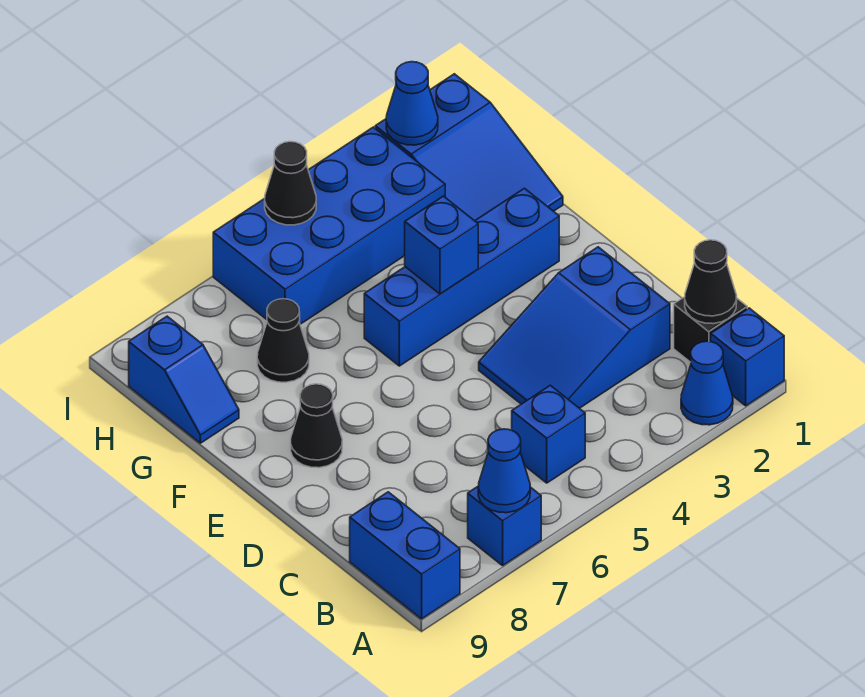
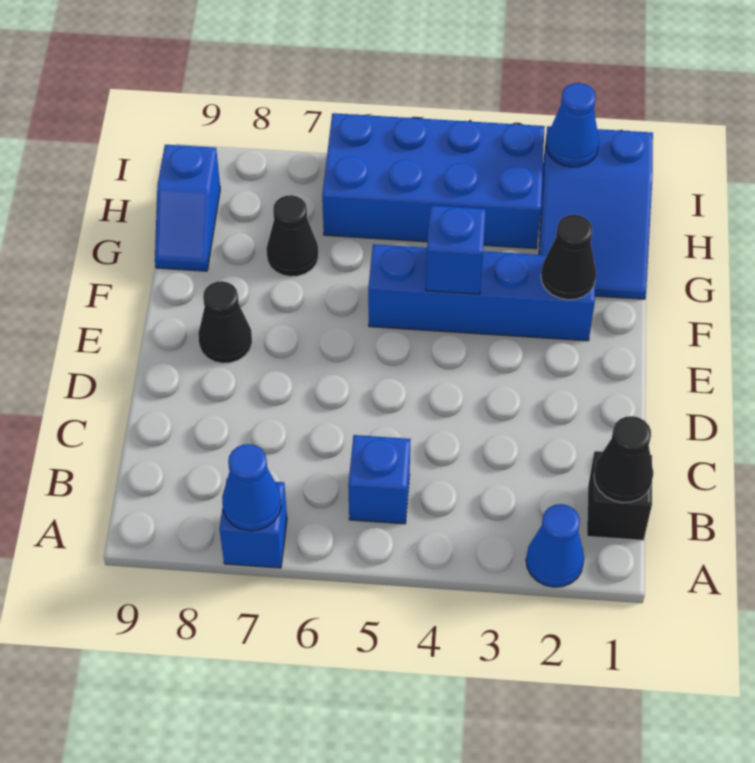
blue brick A1 level 1 -> none
blue brick A9:B9 level 1 -> none
blue slope C2:D4 level 1 top 2 -> none
black cone I5 level 2 -> black cone F2 level 2

